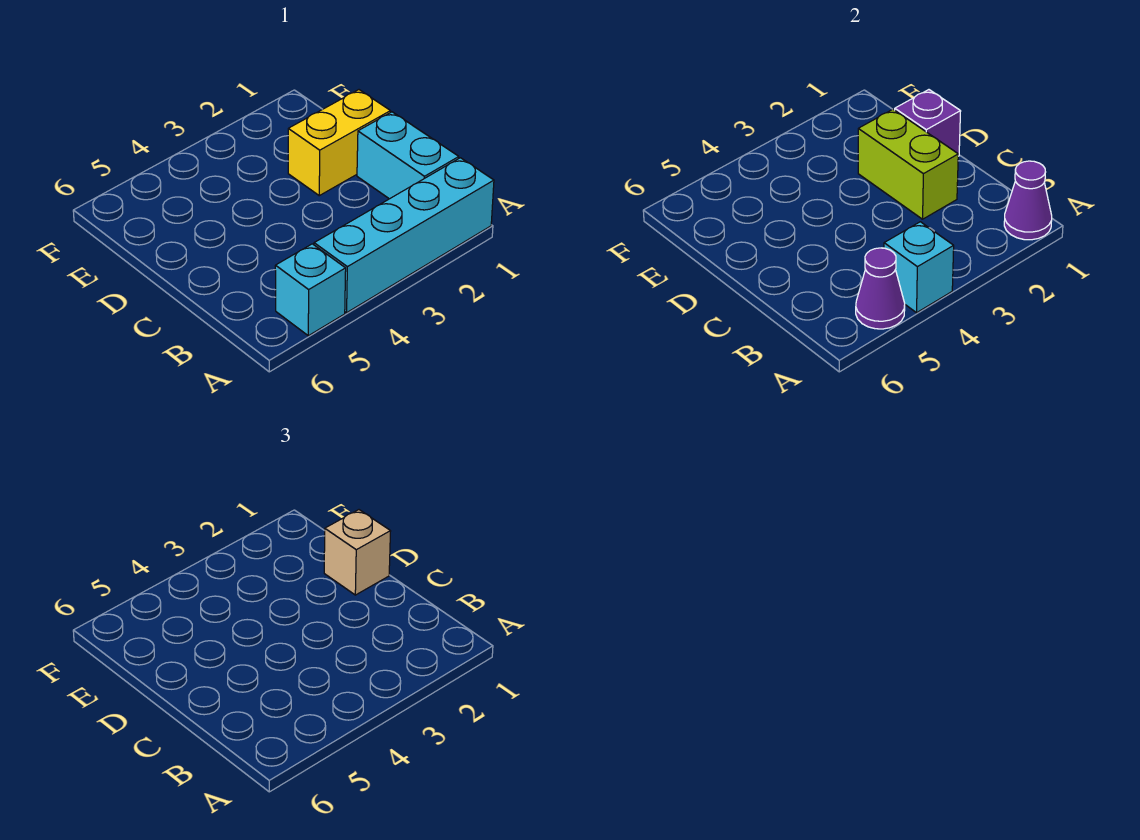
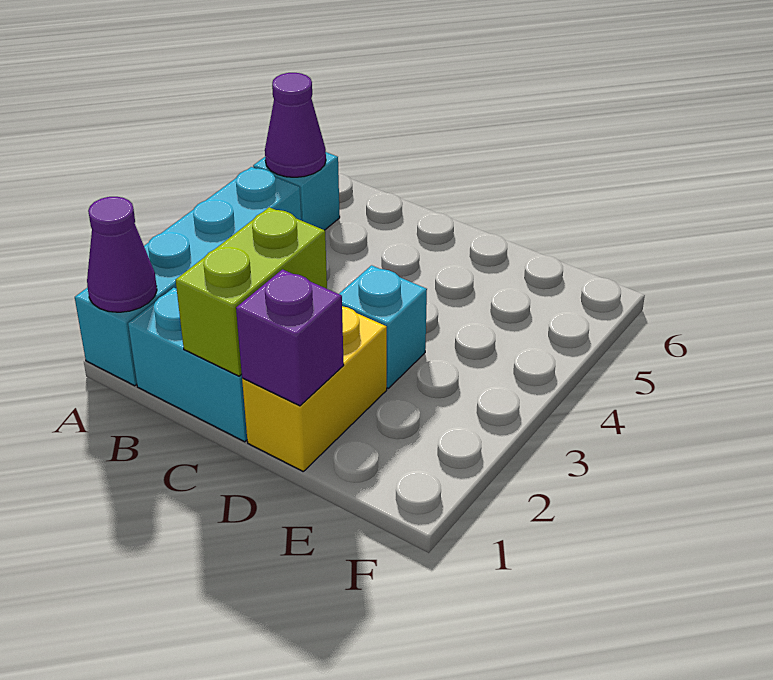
cyan brick A4 level 2 -> cyan brick D3 level 1
lime brick C2:D2 level 2 -> lime brick C1:C2 level 2
tan brick D1 level 3 -> none

